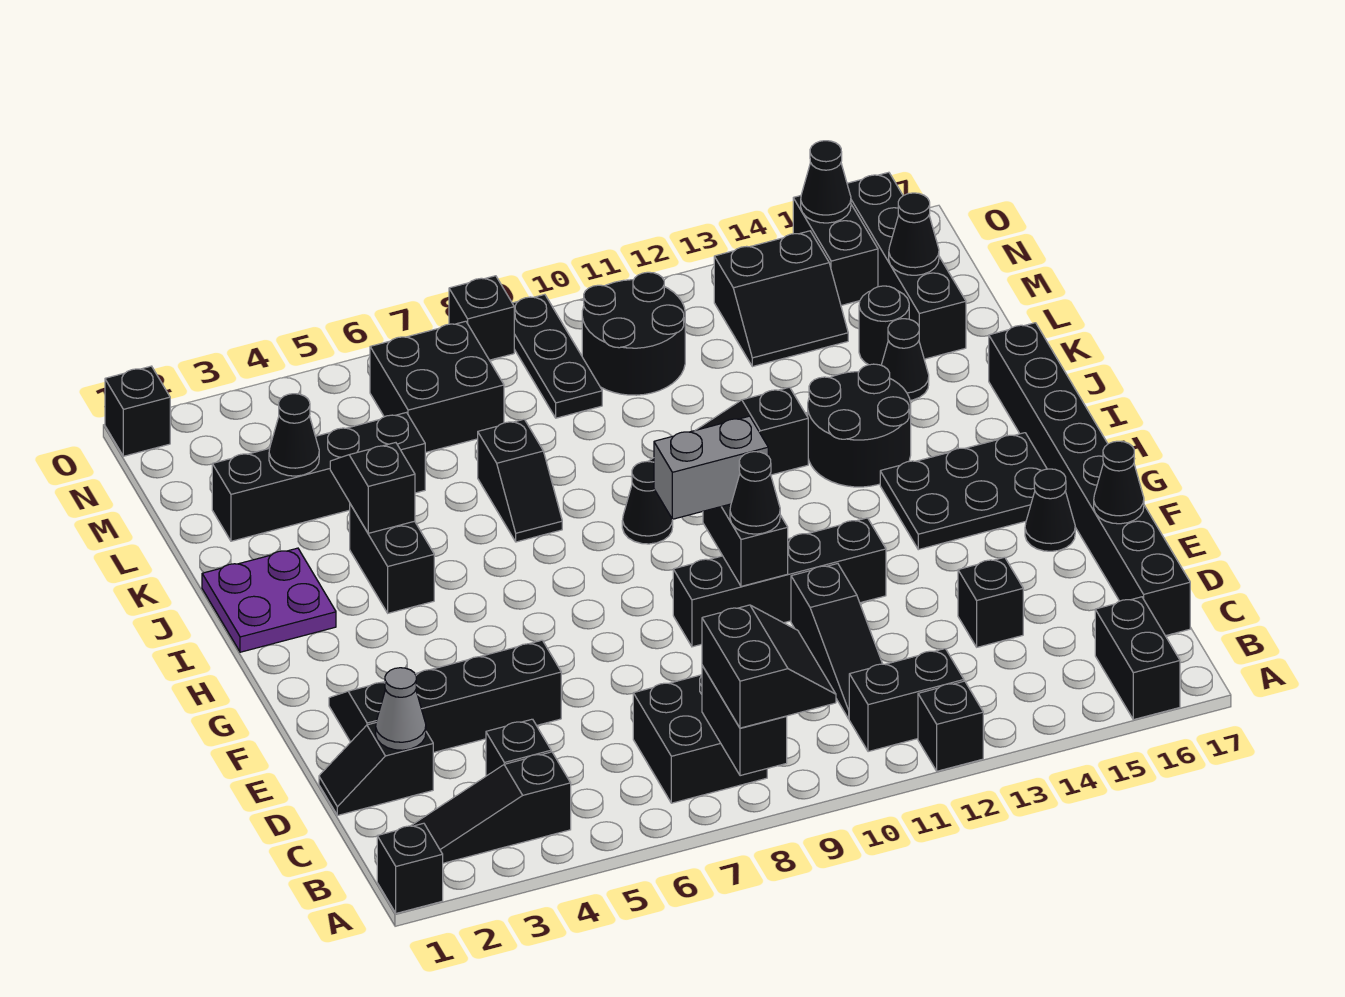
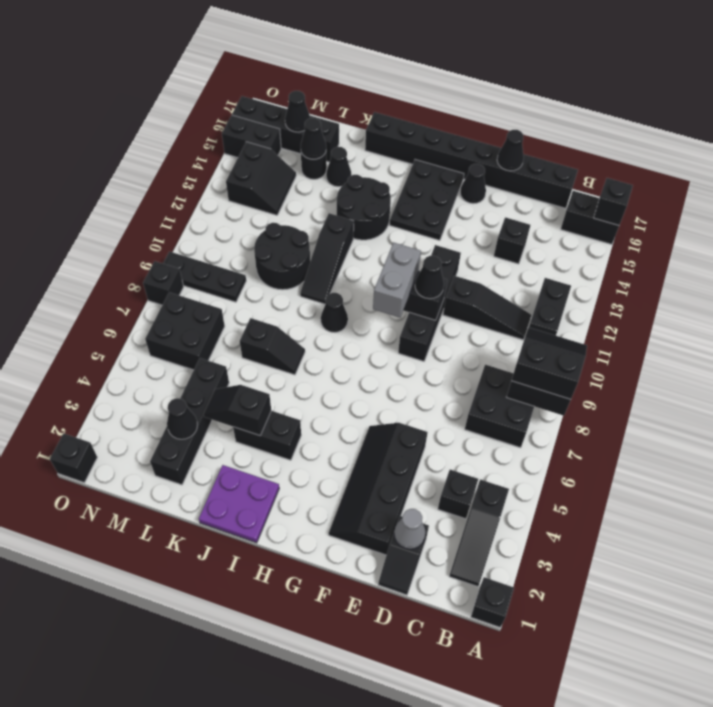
black brick A12 level 1 -> black brick A16 level 2
black round brick M10:N11 level 1 -> black round brick K10:L11 level 1
black cone O15 level 2 -> black cone L15 level 2

